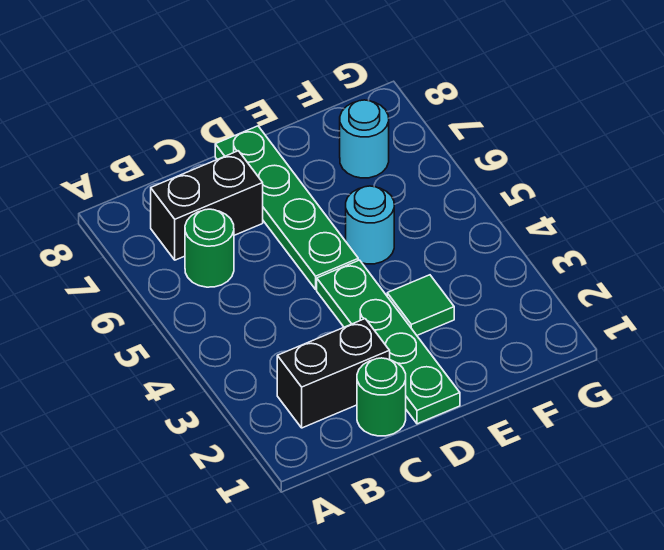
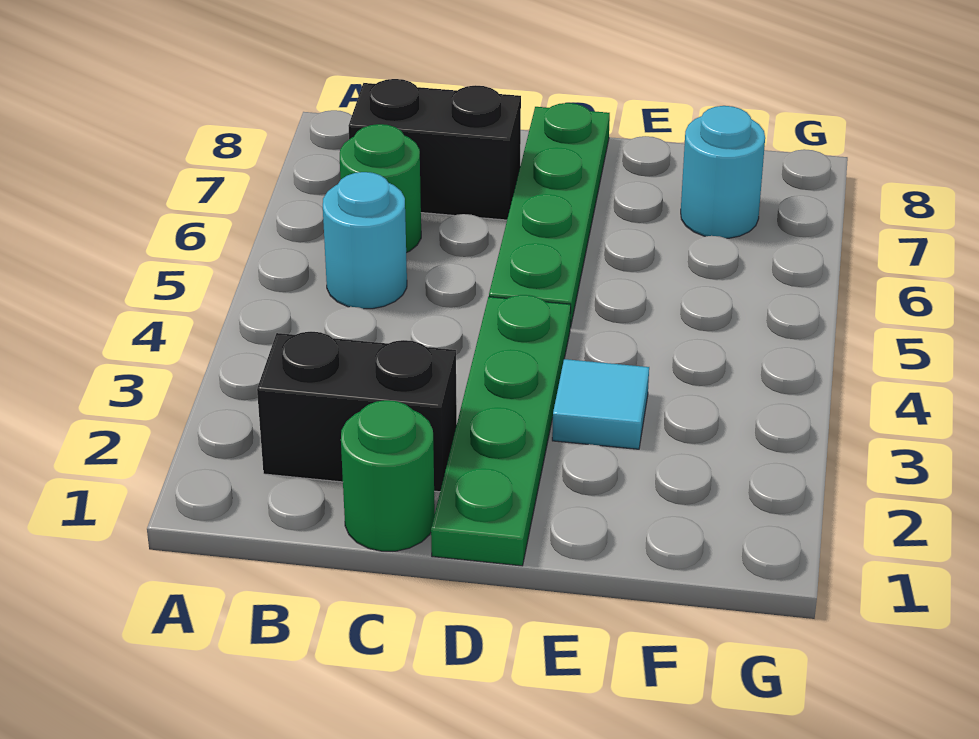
green tile E3 level 1 -> cyan tile E3 level 1
cyan round brick E5 level 1 -> cyan round brick B5 level 1

